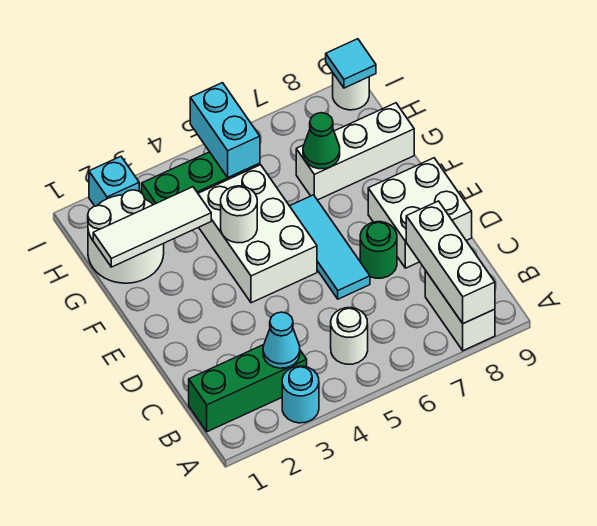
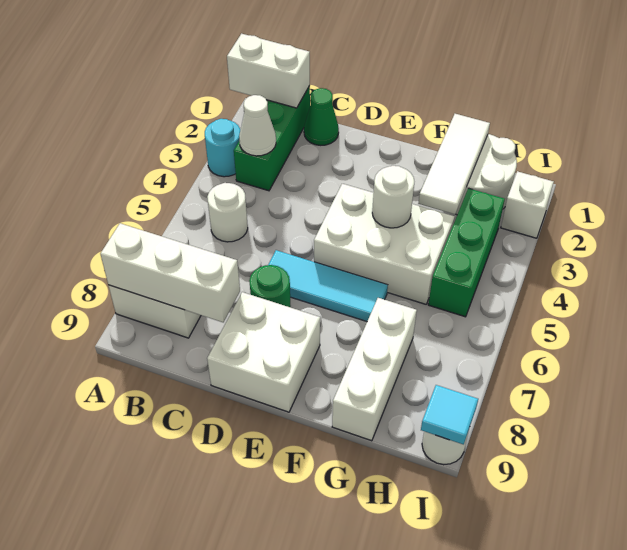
none -> white brick A1:B1 level 2
cyan cone B3 level 2 -> white cone B3 level 2
green cone G7 level 2 -> green cone C1 level 1
cyan brick H5:I5 level 2 -> none
cyan brick I2 level 1 -> white brick I2 level 1

